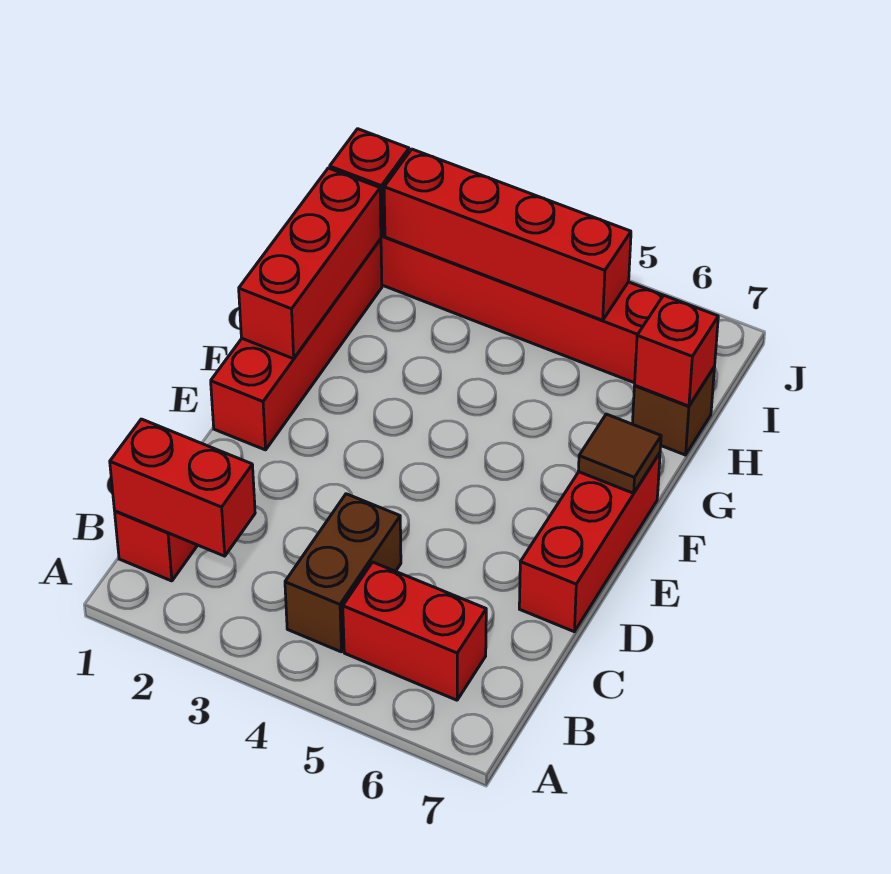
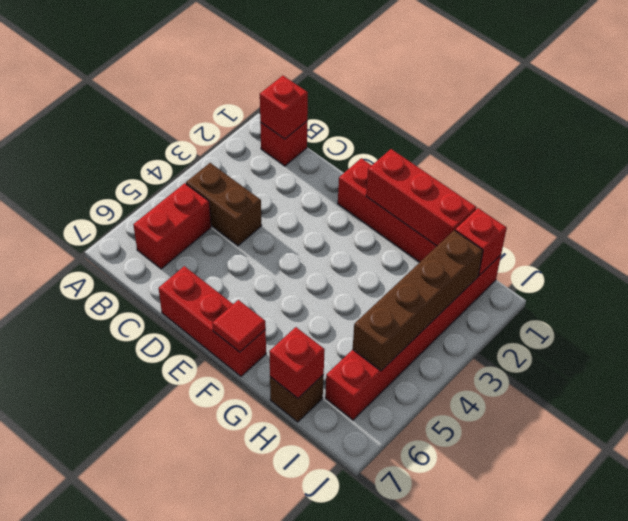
red brick B1:B2 level 2 -> red brick B1 level 2
brown tile F7 level 2 -> red tile F7 level 2
red brick I2:I5 level 2 -> brown brick I2:I5 level 2

